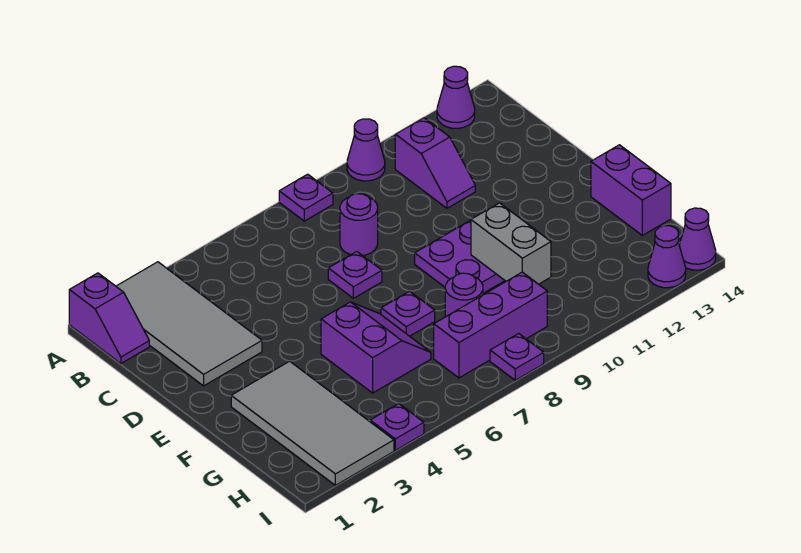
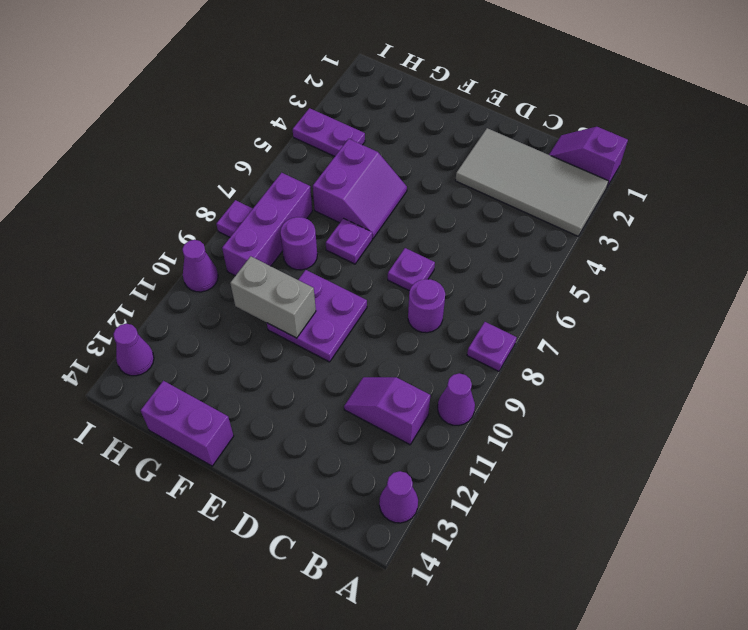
grey tile F2:I3 level 1 -> none
purple slope F5:G6 level 1 top 5 -> purple slope F5:G6 level 1 top G
purple plate I4 level 1 -> purple plate H4:I4 level 1
purple cone I14 level 1 -> purple cone I10 level 1

